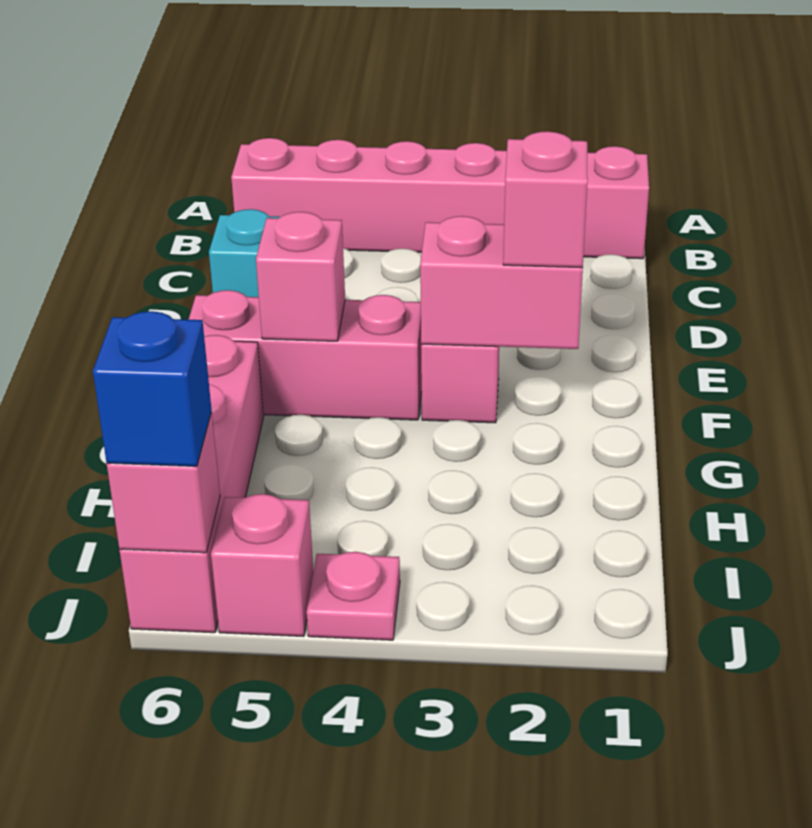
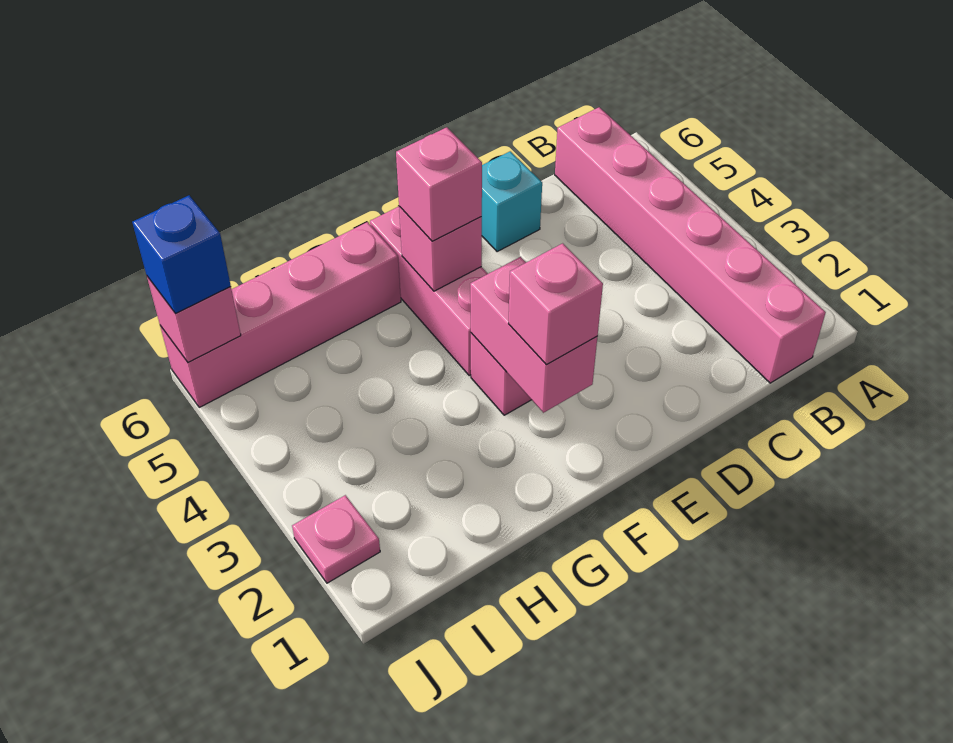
pink plate J4 level 1 -> pink plate J2 level 1
pink brick J5 level 1 -> pink brick F5 level 3

